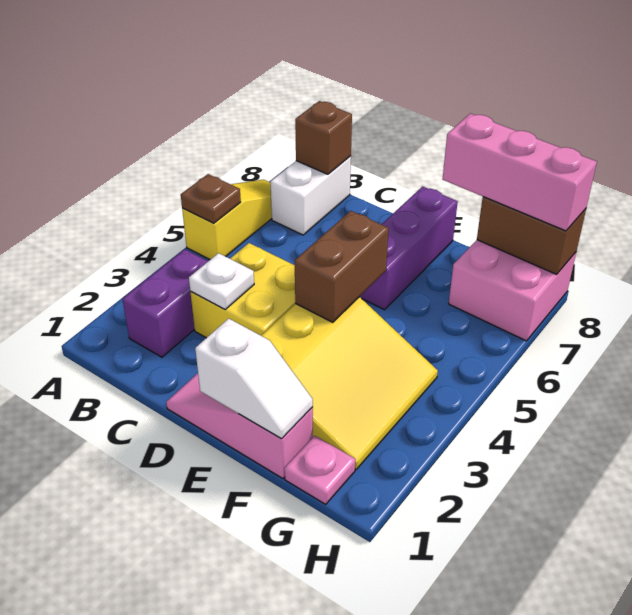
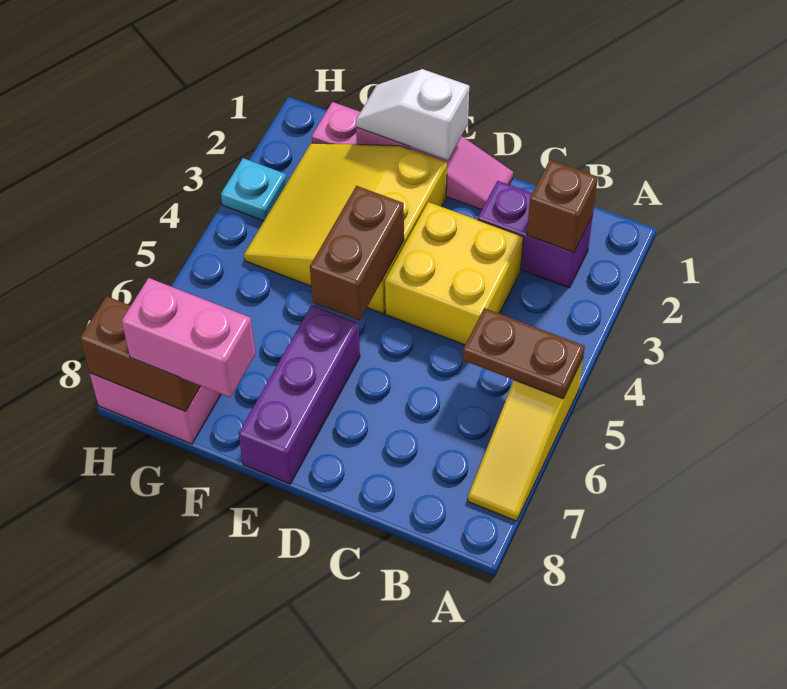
brown plate A5 level 2 -> brown plate A5:B5 level 2
purple brick B2:B3 level 1 -> purple brick B2:C2 level 1
white brick B7:B8 level 1 -> none
brown brick B8 level 2 -> brown brick B2 level 2
white plate C3 level 2 -> none
pink brick F8:H8 level 3 -> pink brick F8:G8 level 3
none -> cyan plate H3 level 1

